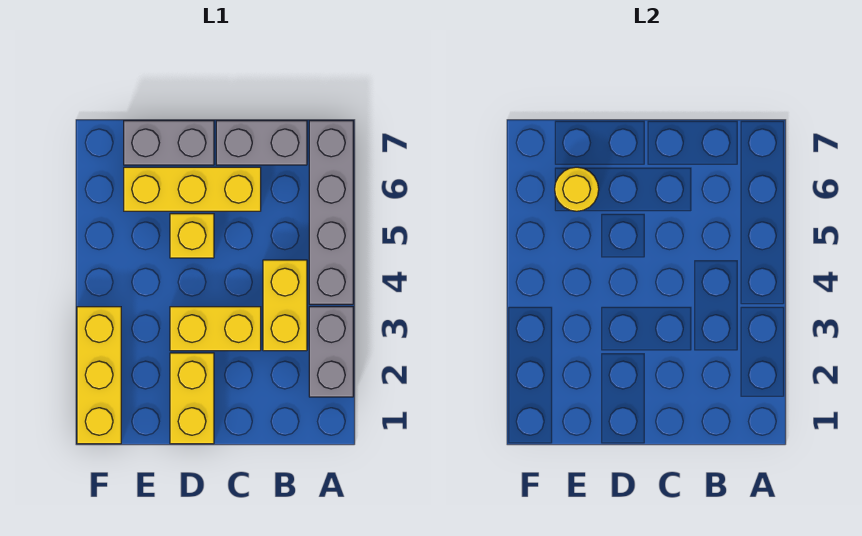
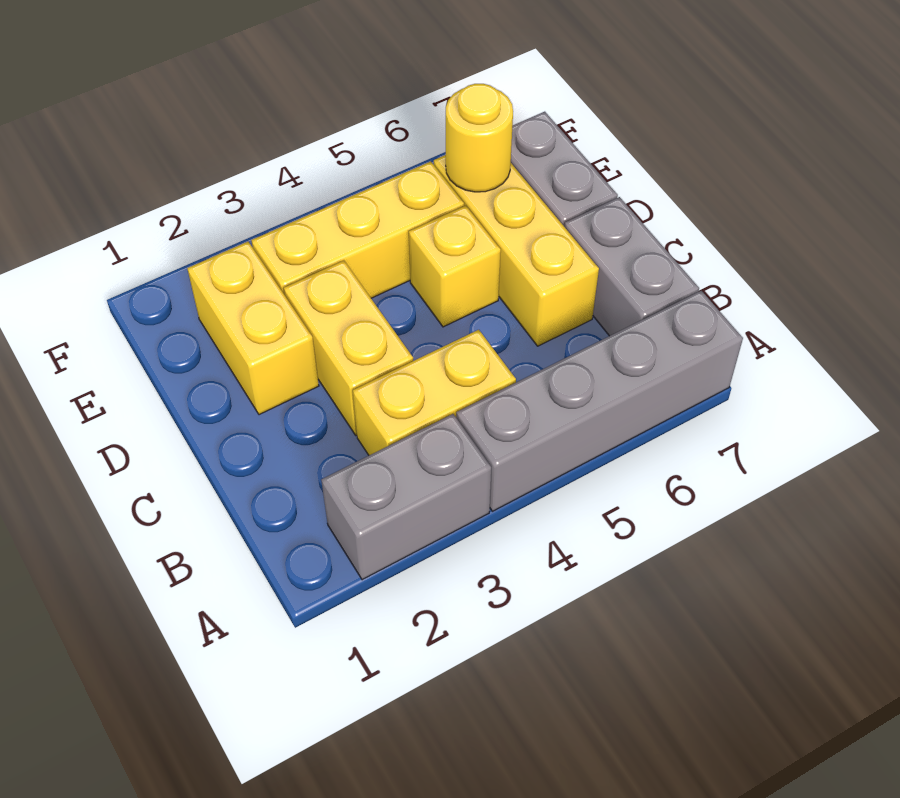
yellow brick D1:D2 level 1 -> yellow brick D2:E2 level 1
yellow brick F1:F3 level 1 -> yellow brick E3:E5 level 1

